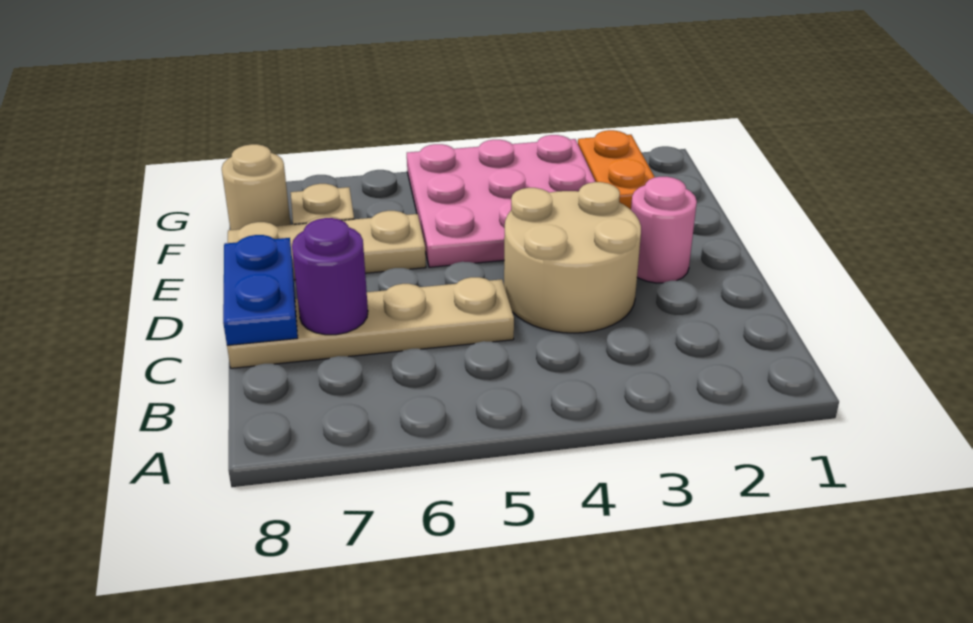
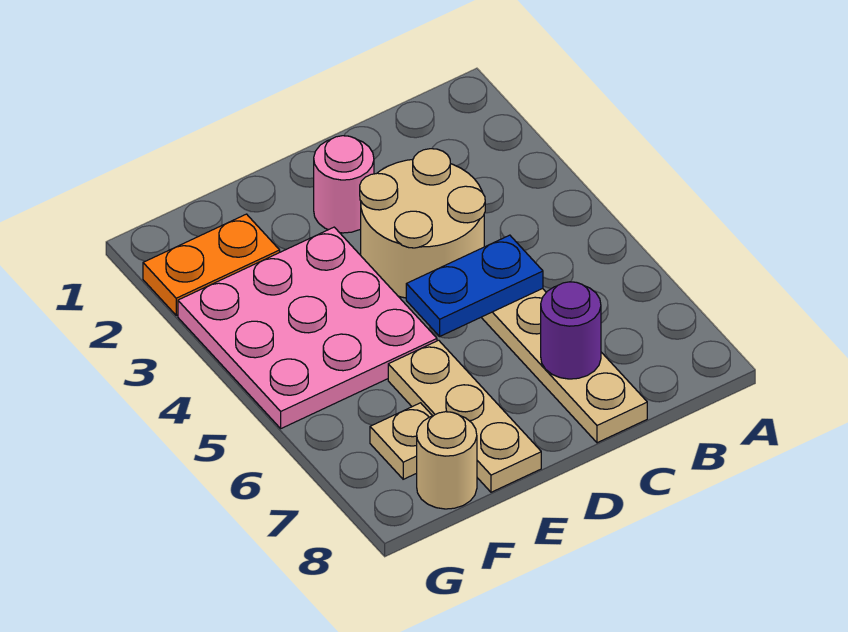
blue plate C8:D8 level 2 -> blue plate C5:D5 level 2

